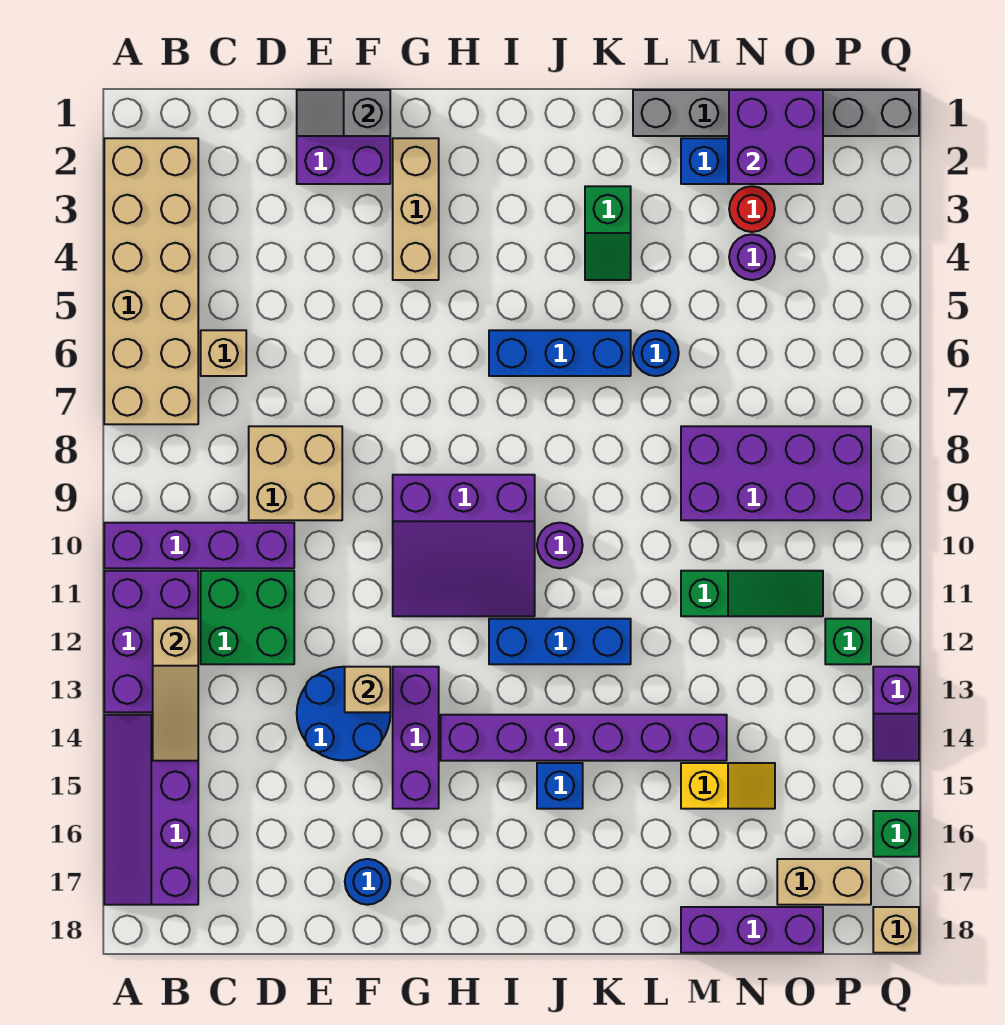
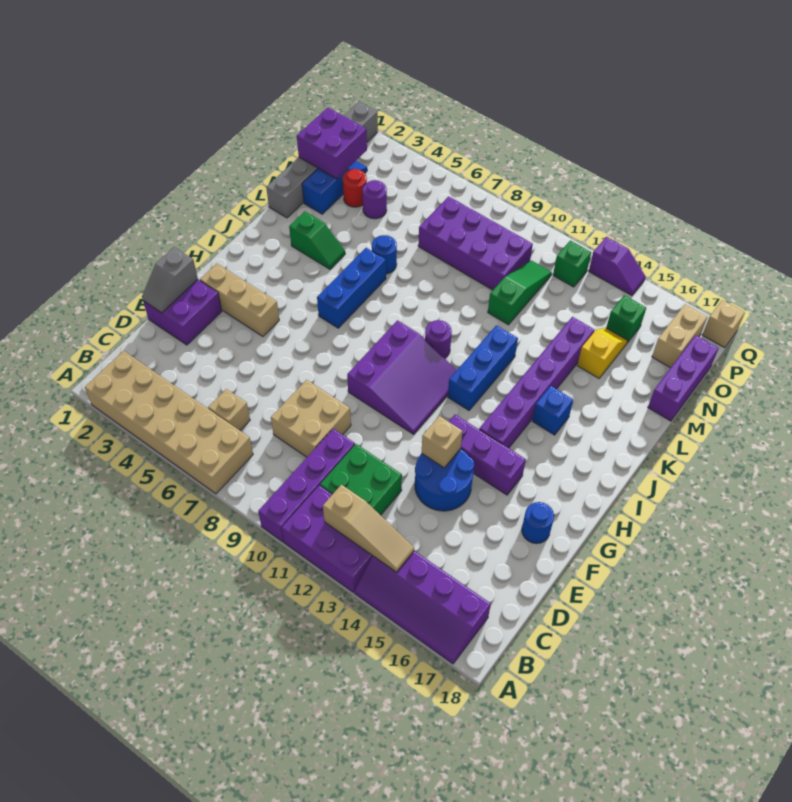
purple brick M8:P9 level 1 -> purple brick N7:O10 level 1
green brick Q16 level 1 -> green brick O15 level 1

